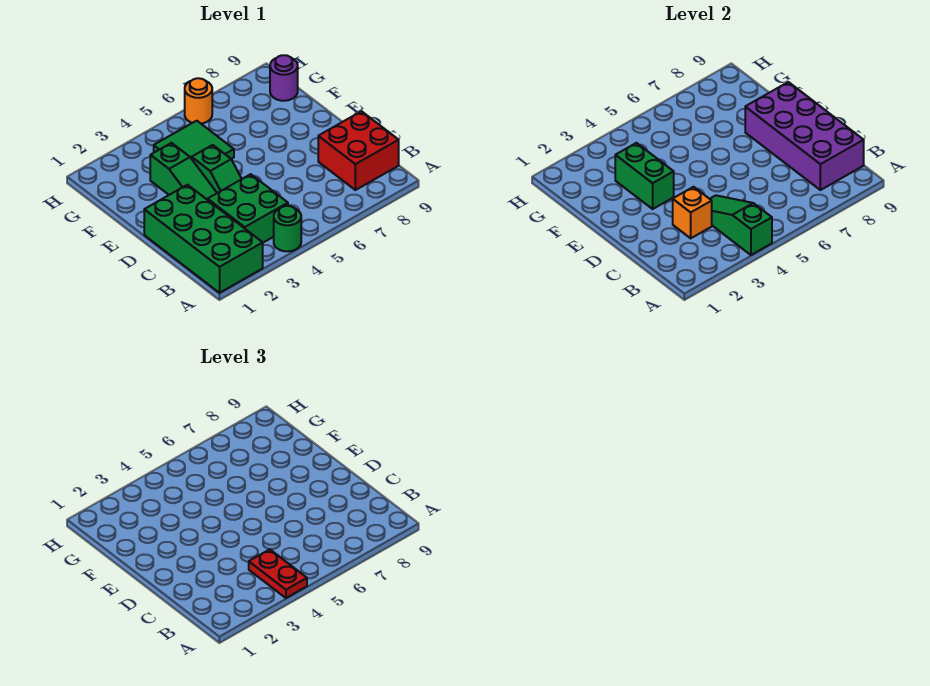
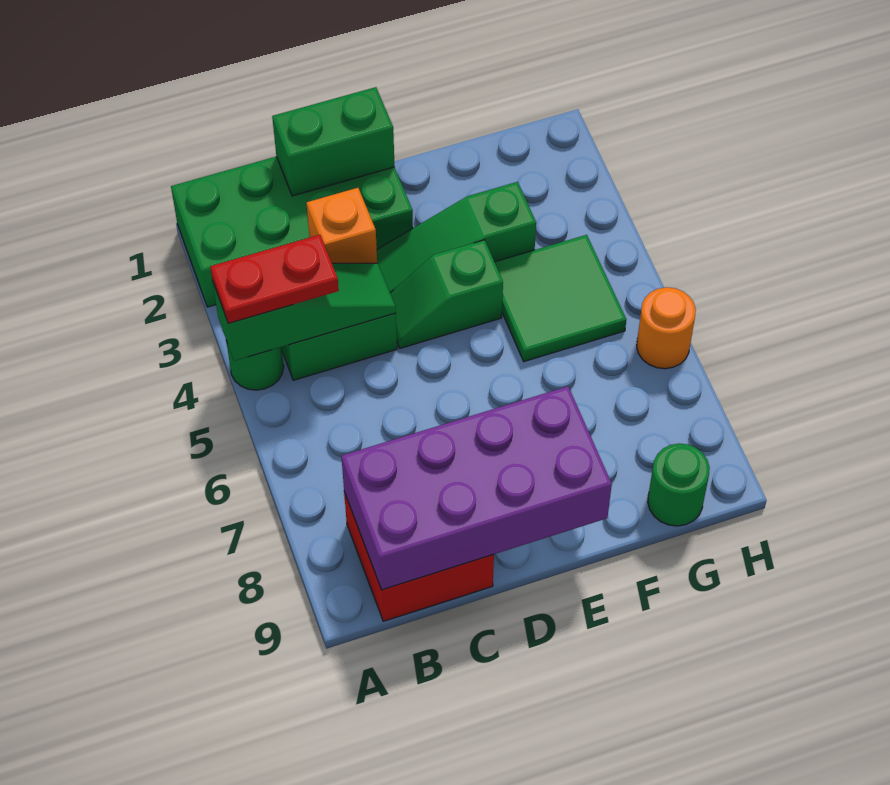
green brick E3:F3 level 2 -> green brick C1:D1 level 2
purple round brick G9 level 1 -> green round brick G9 level 1

